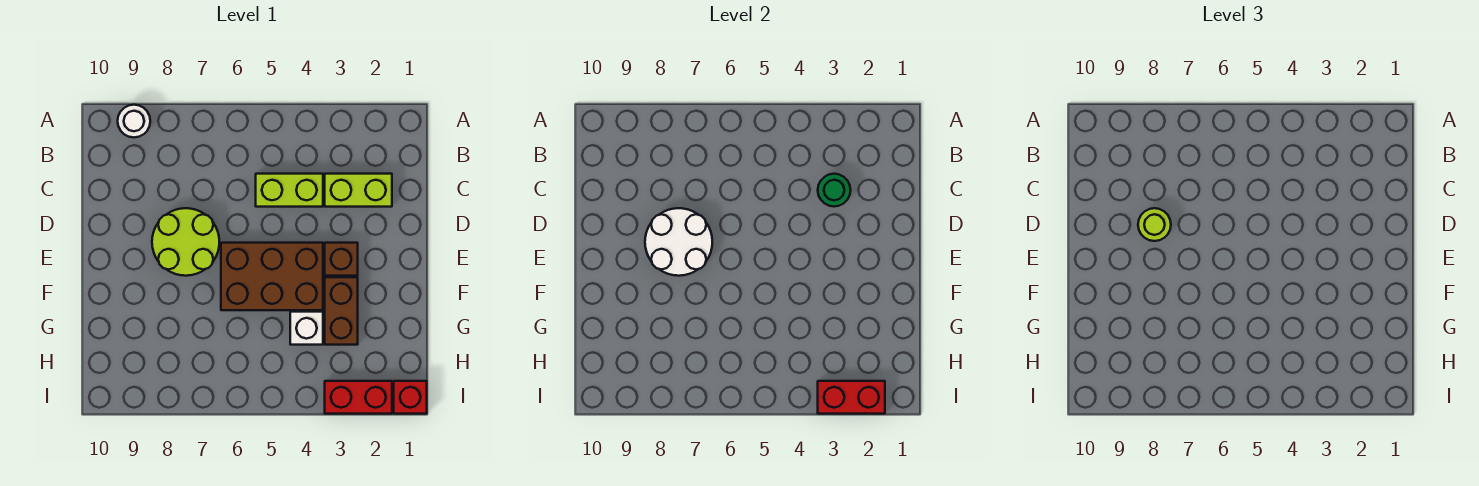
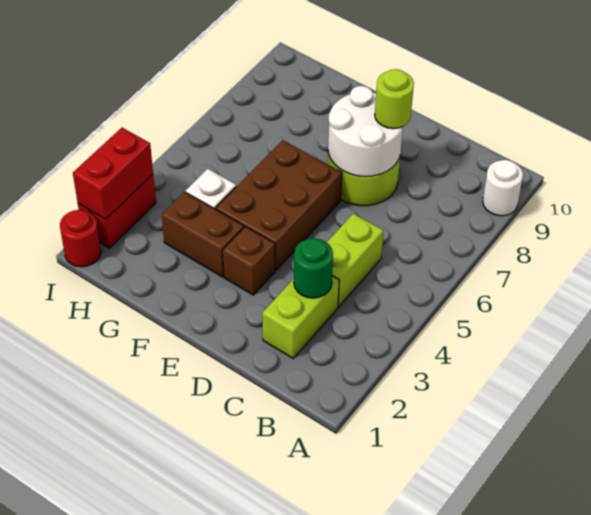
red brick I1 level 1 -> red round brick I1 level 1

